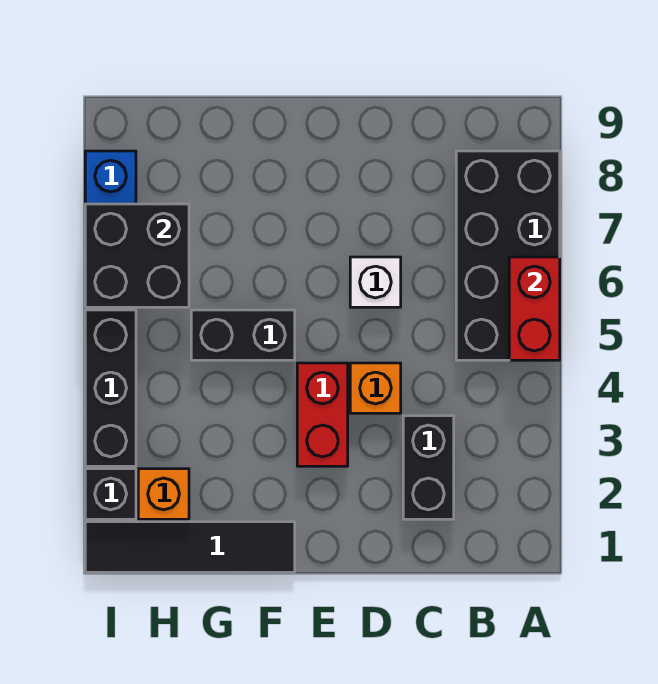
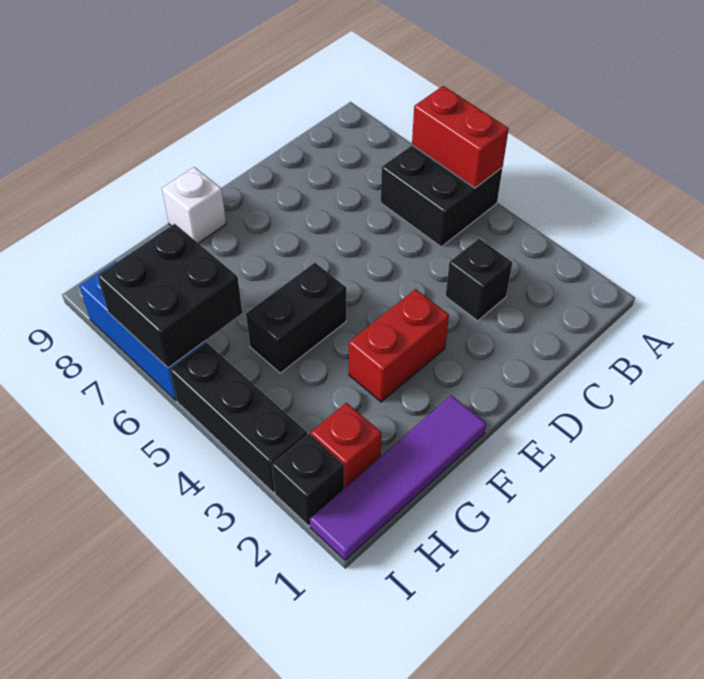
black brick A5:B8 level 1 -> black brick A5:B6 level 1
black brick C2:C3 level 1 -> black brick C3 level 1
orange brick D4 level 1 -> none
white brick D6 level 1 -> white brick F9 level 1
red brick E3:E4 level 1 -> red brick E3:F3 level 1
black tile F1:I1 level 1 -> purple tile F1:I1 level 1
orange brick H2 level 1 -> red brick H2 level 1

